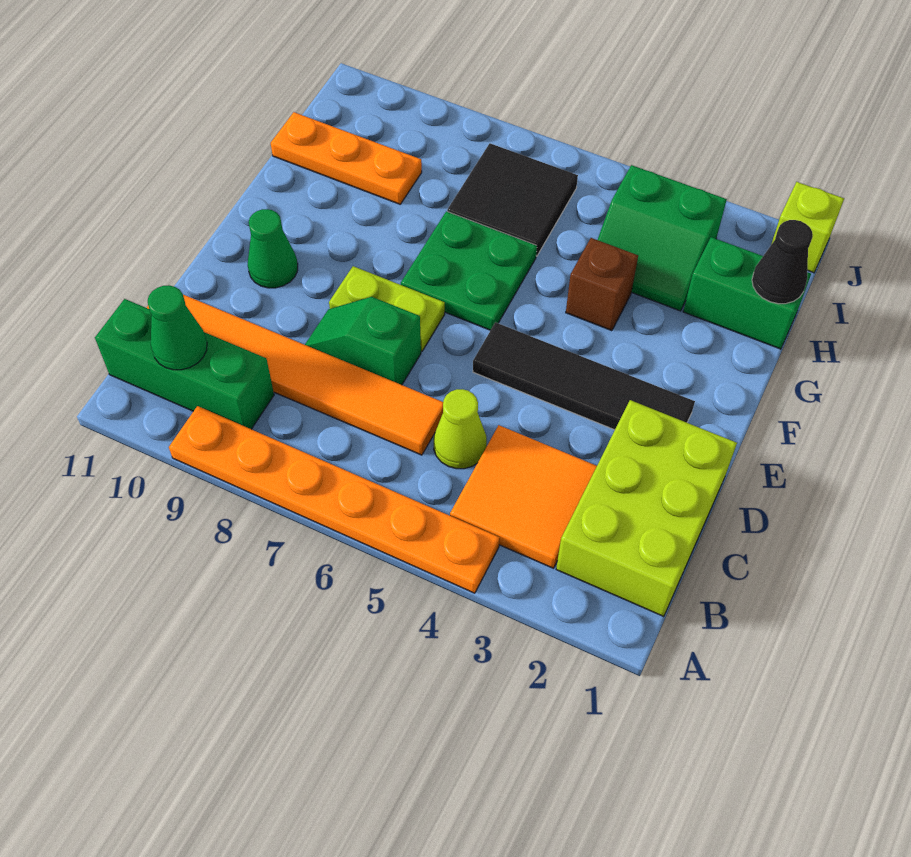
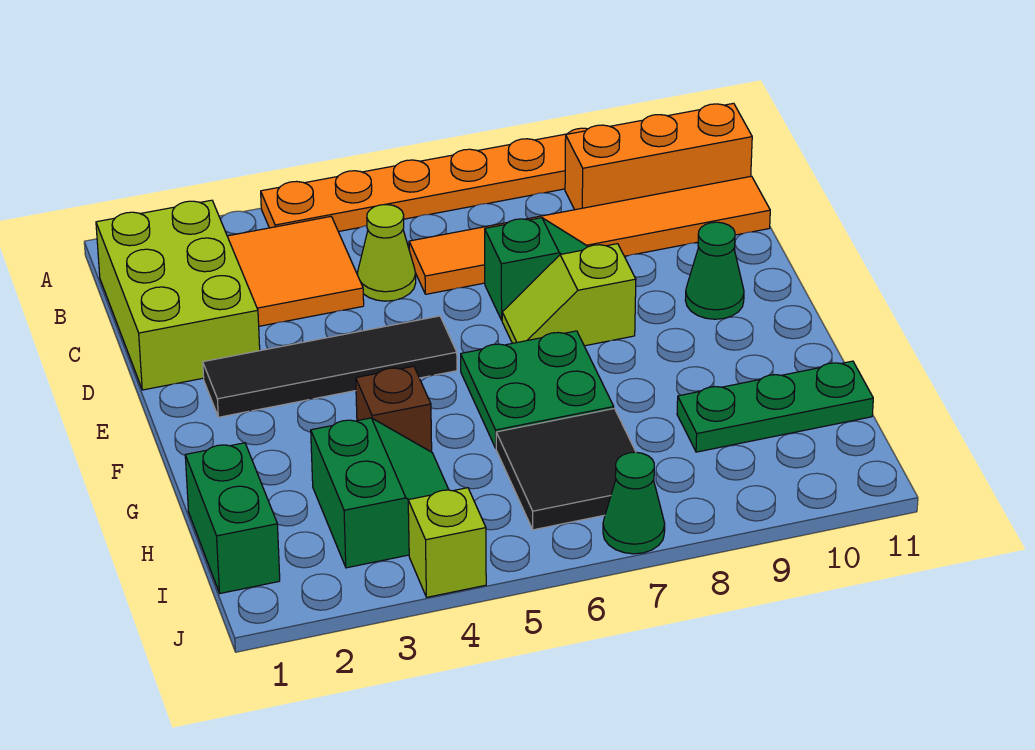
green brick B9:B11 level 1 -> orange brick B9:B11 level 1
green cone B10 level 2 -> green cone J7 level 1
lime plate E7:E8 level 1 -> lime slope E7:E8 level 1 top 8
green brick H1:H2 level 1 -> green brick H1:I1 level 1
black cone H1 level 2 -> none
green slope H3:I4 level 1 top I -> green slope H3:I4 level 1 top 3
orange plate H9:H11 level 1 -> green plate H9:H11 level 1
lime brick J1 level 1 -> lime brick J4 level 1

